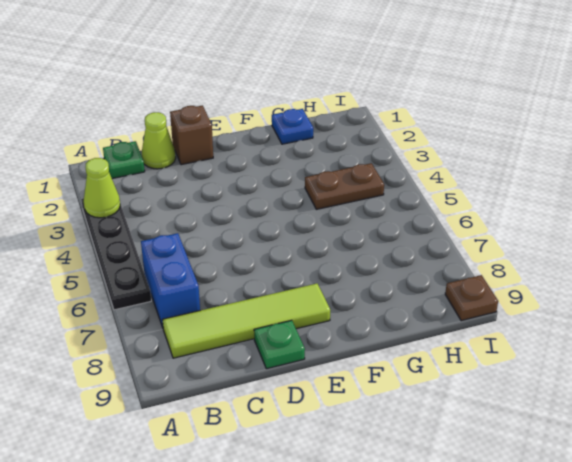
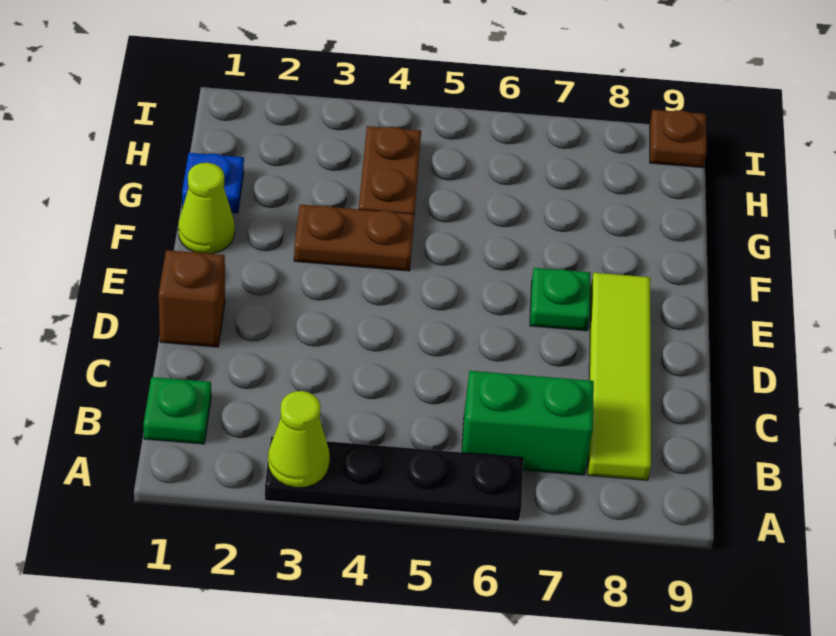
blue brick B6:B7 level 1 -> green brick B6:B7 level 1
lime cone C1 level 1 -> lime cone F1 level 1
green plate D9 level 1 -> green plate E7 level 1
none -> brown plate F3:F4 level 1

